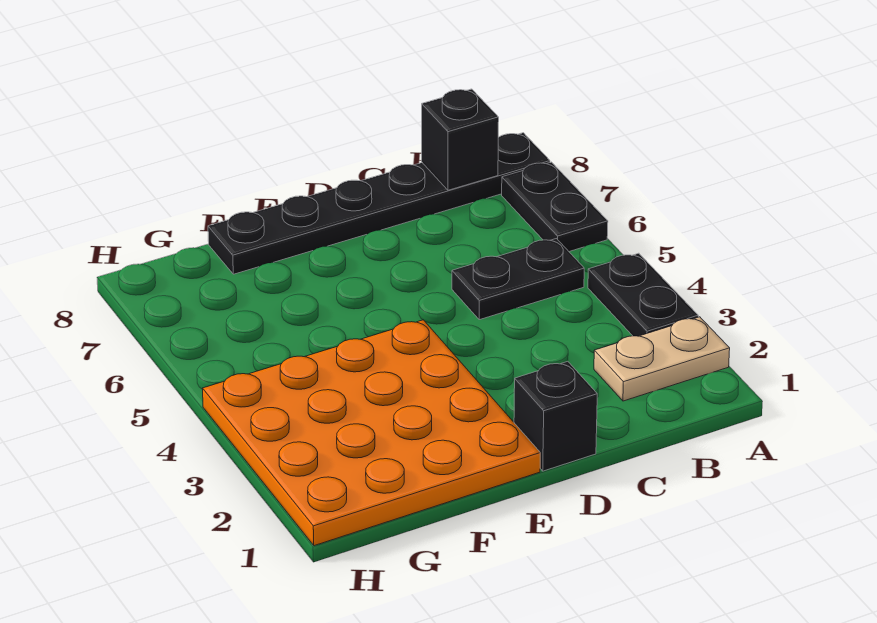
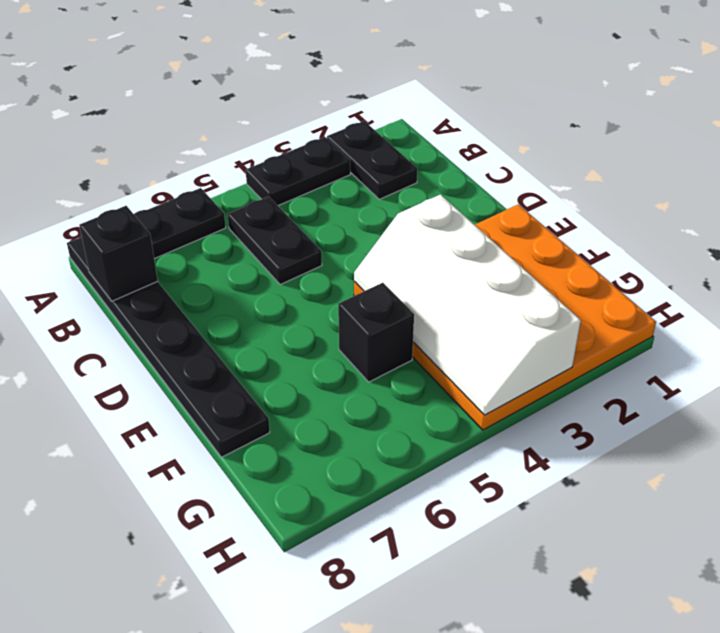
tan plate A2:B2 level 1 -> black plate A2:B2 level 1
black brick D1 level 1 -> black brick F5 level 1
none -> white slope E3:H4 level 2 top 3

